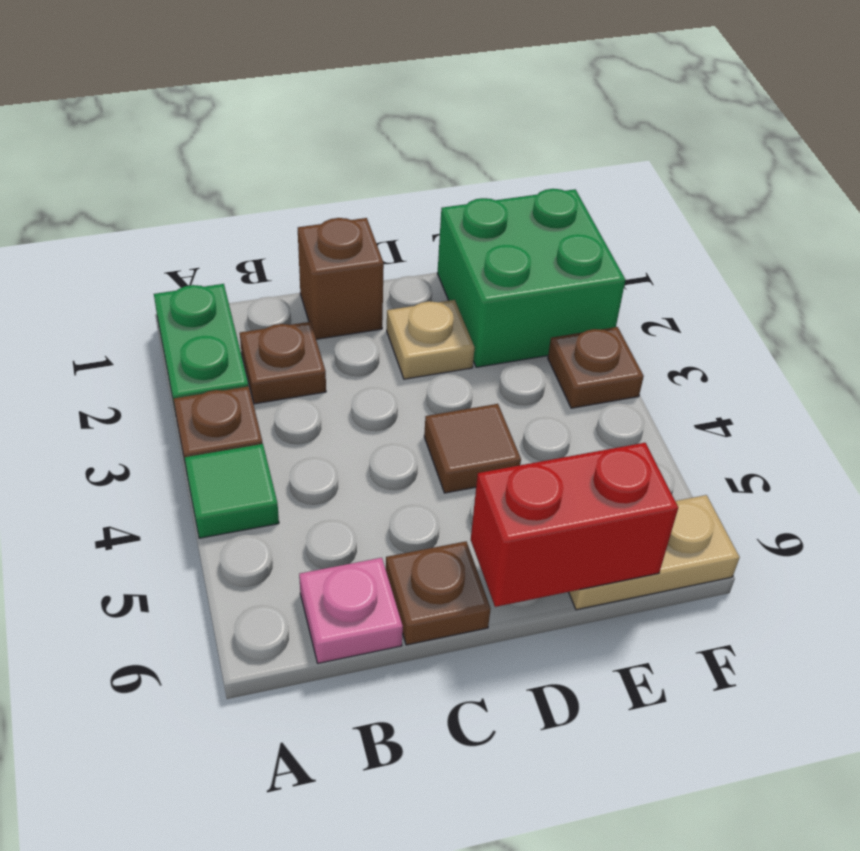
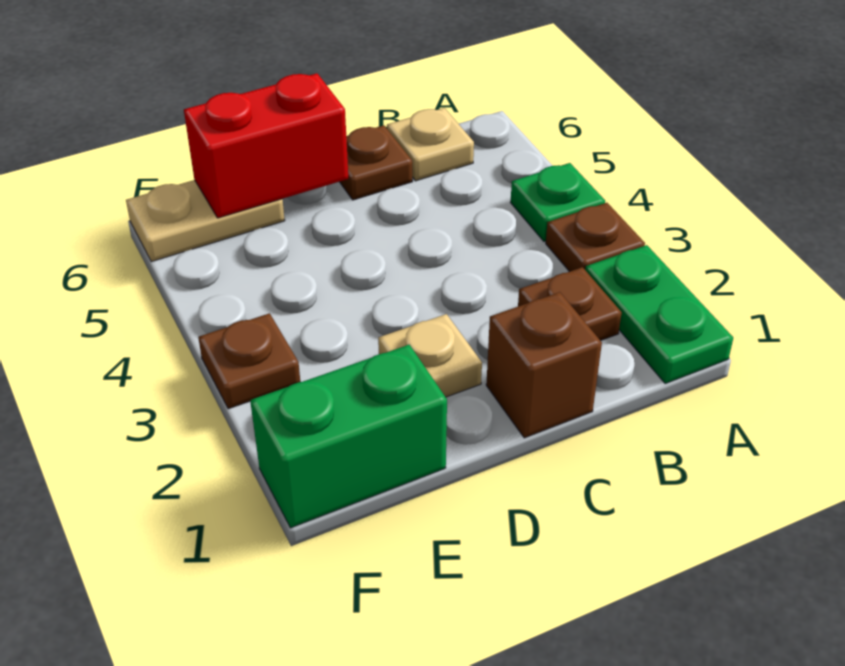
green tile A4 level 1 -> green plate A4 level 1
pink plate B6 level 1 -> tan plate B6 level 1
brown tile D4 level 1 -> none
green brick E1:F2 level 1 -> green brick E1:F1 level 1

